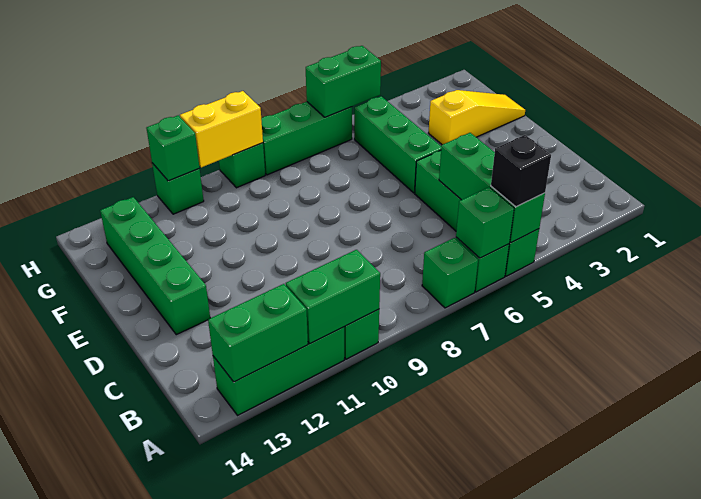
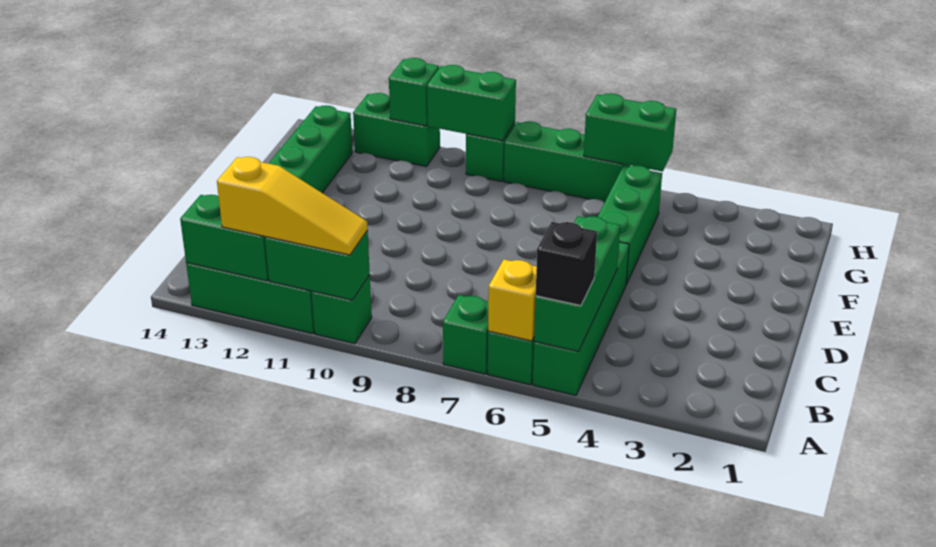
green brick A6 level 2 -> yellow brick A6 level 2
yellow slope F1:F3 level 1 top 3 -> yellow slope A10:A12 level 3 top 12
yellow brick H9:H10 level 2 -> green brick H9:H10 level 2
green brick H11 level 1 -> green brick H11:H12 level 1

